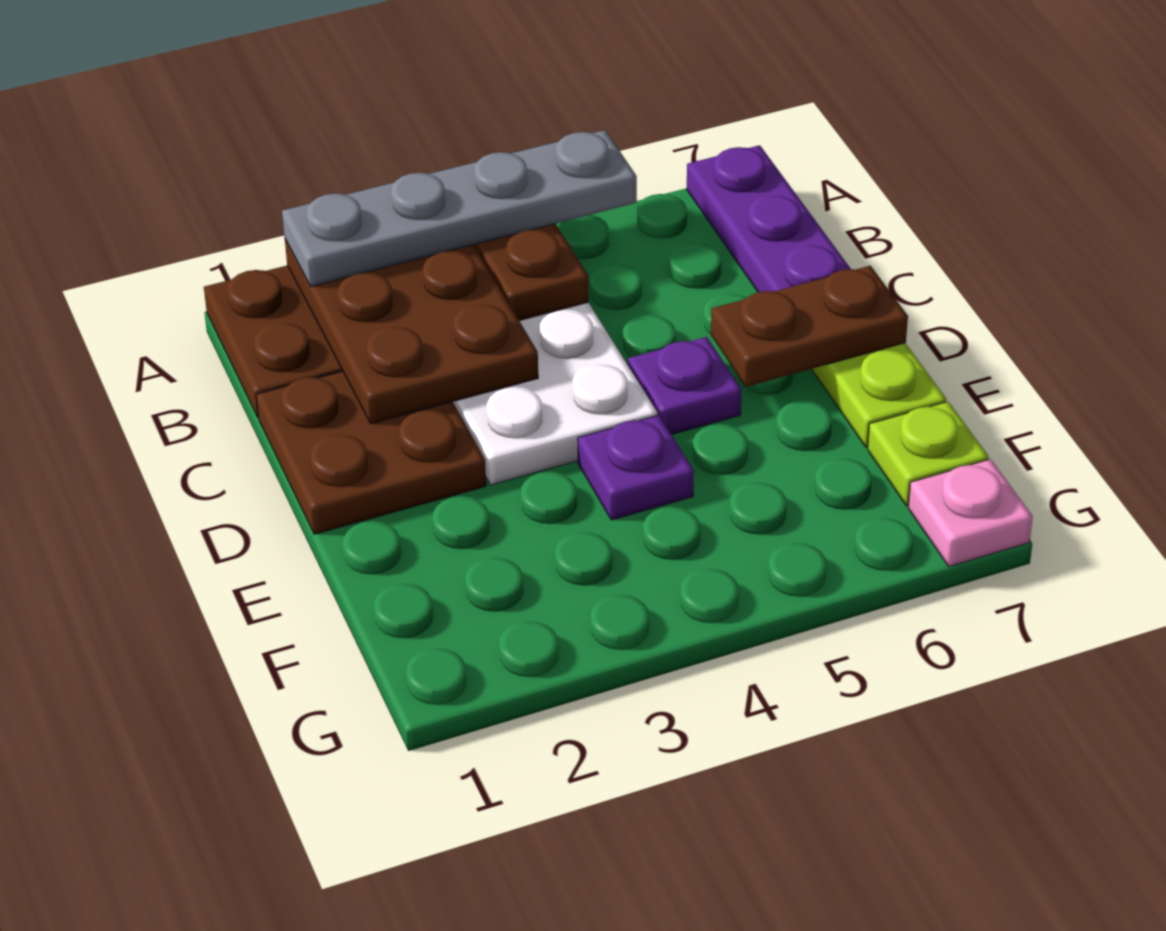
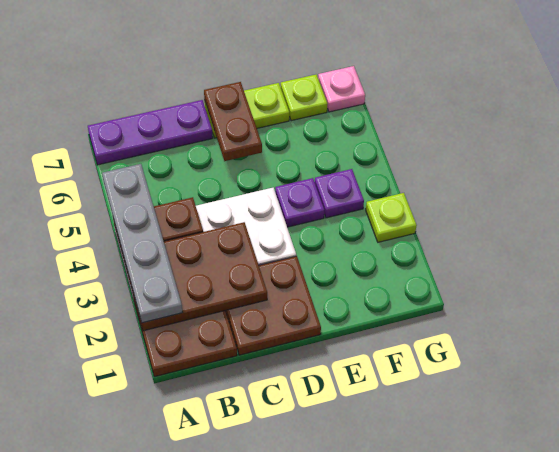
purple plate D5 level 1 -> purple plate F4 level 1
none -> lime plate G3 level 1

